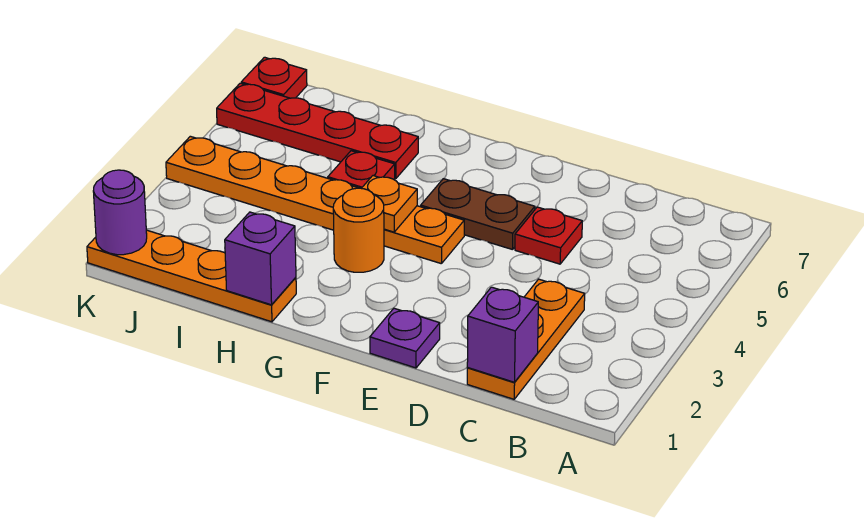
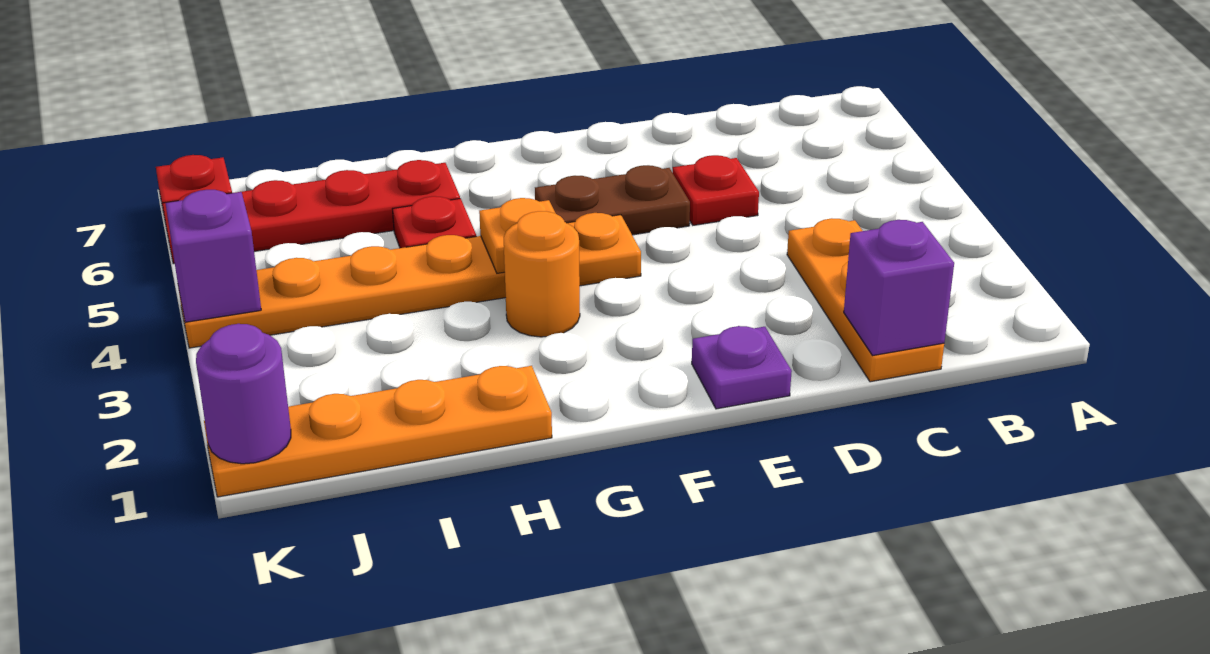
purple brick H1 level 2 -> purple brick K4 level 2

